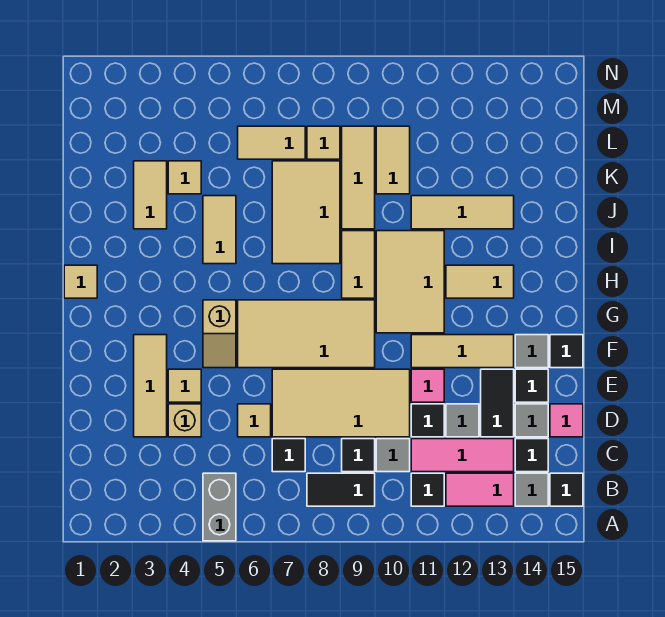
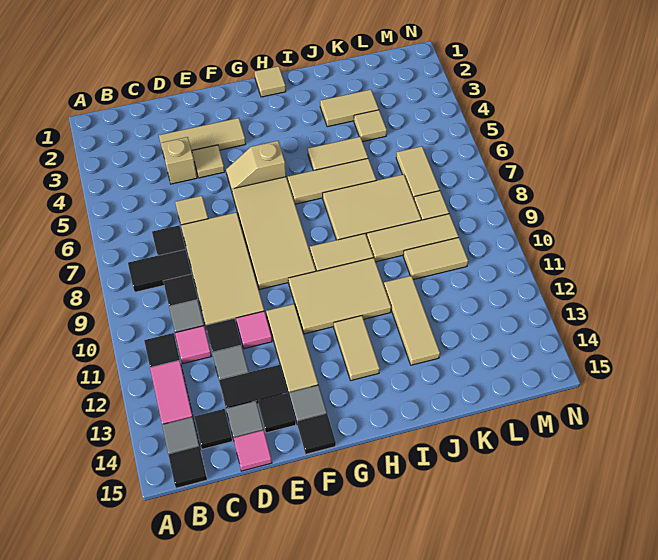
grey brick A5:B5 level 1 -> none
black tile B8:B9 level 1 -> black tile B8:C8 level 1
pink tile C11:C13 level 1 -> pink tile C11 level 1
none -> tan tile H6:J6 level 1

